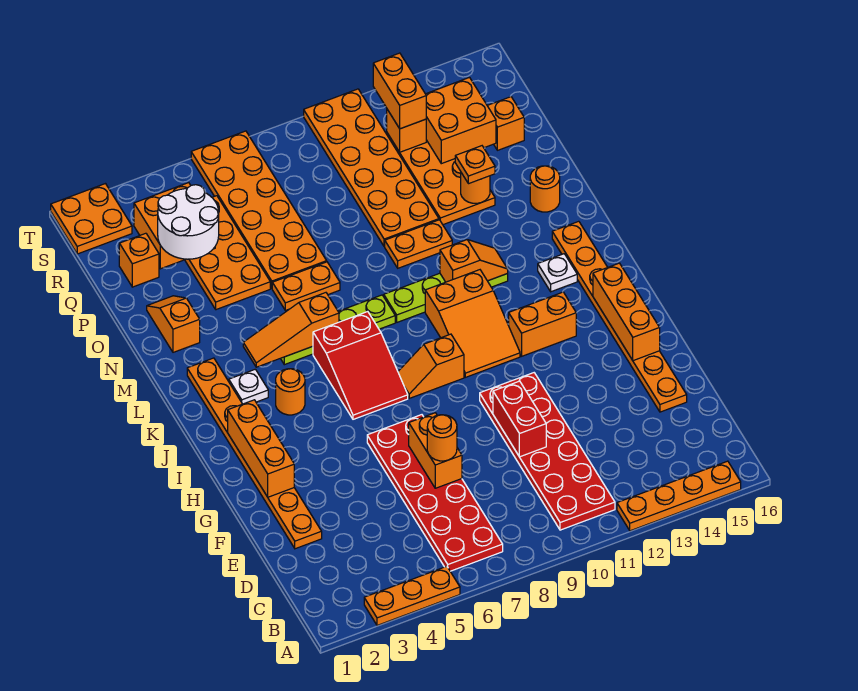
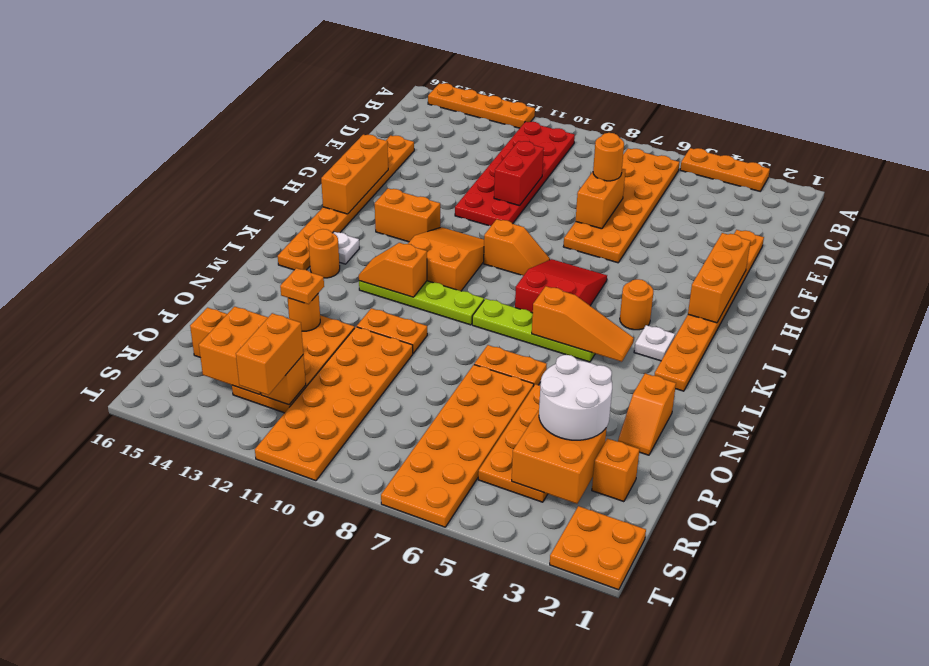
red plate B6:G7 level 1 -> orange plate B6:G7 level 1
orange round brick N15 level 1 -> orange round brick L14 level 1

